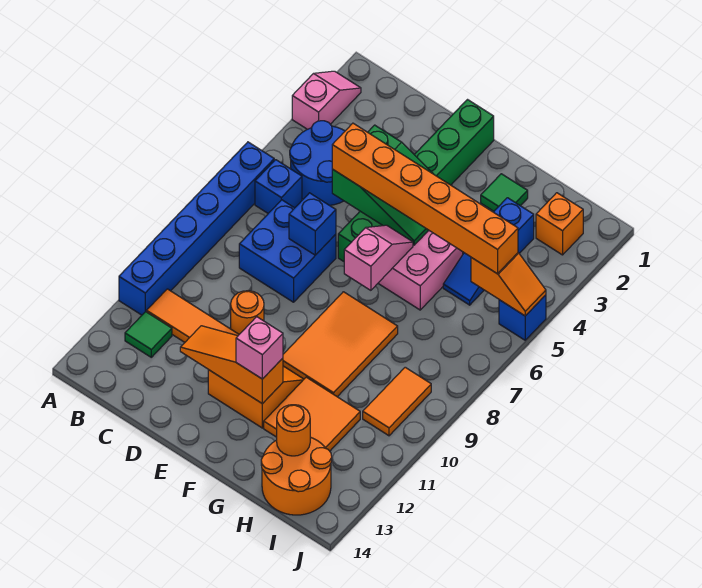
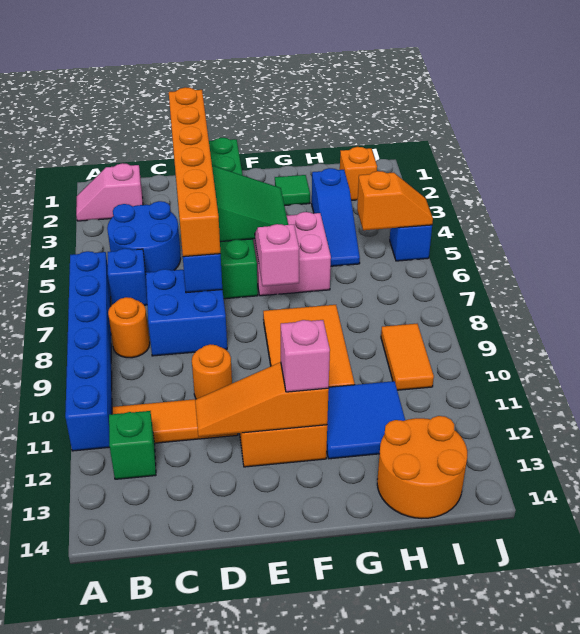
pink slope A2:A3 level 1 top 3 -> pink slope A2:B2 level 1 top B
green tile B12 level 1 -> green brick B12 level 1
orange brick D5:I5 level 3 -> orange brick D2:D7 level 3
orange tile G11:H12 level 1 -> blue tile G11:H12 level 1
orange round brick H13 level 2 -> orange round brick B8 level 1

